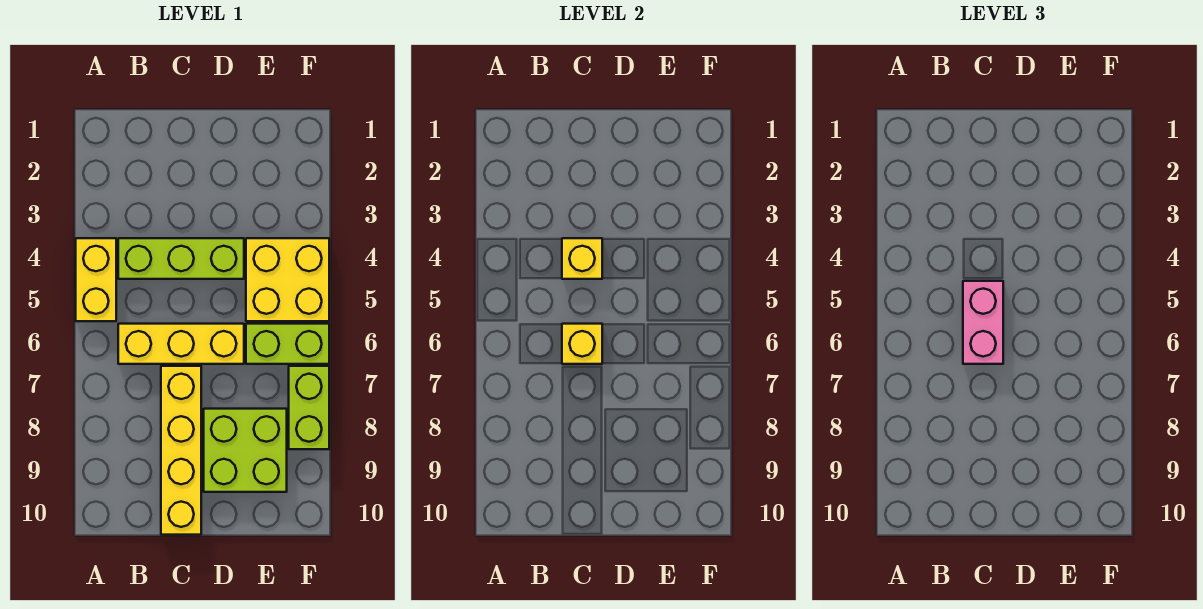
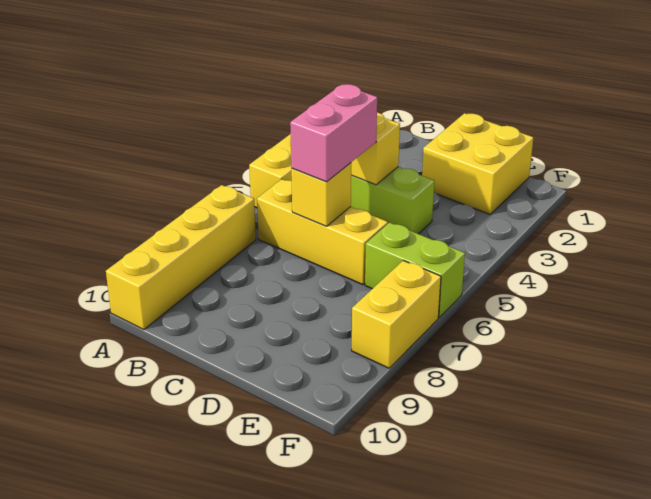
yellow brick C7:C10 level 1 -> yellow brick A7:A10 level 1
lime brick D8:E9 level 1 -> none
yellow brick E4:F5 level 1 -> yellow brick D1:E2 level 1
lime brick F7:F8 level 1 -> yellow brick F7:F8 level 1

